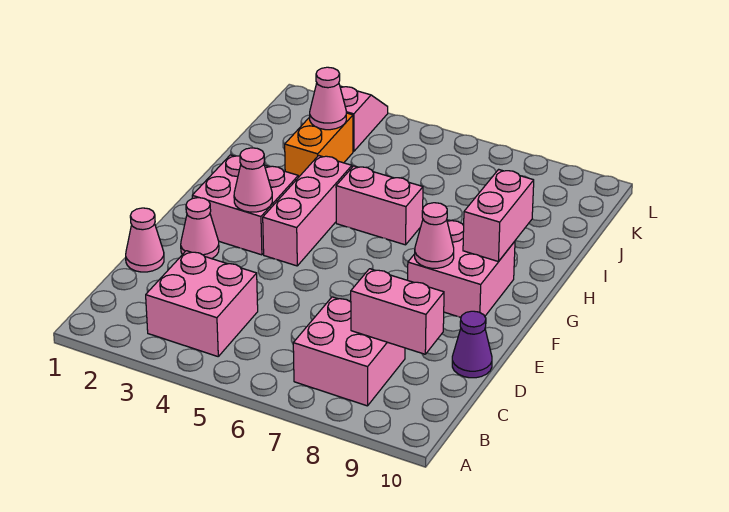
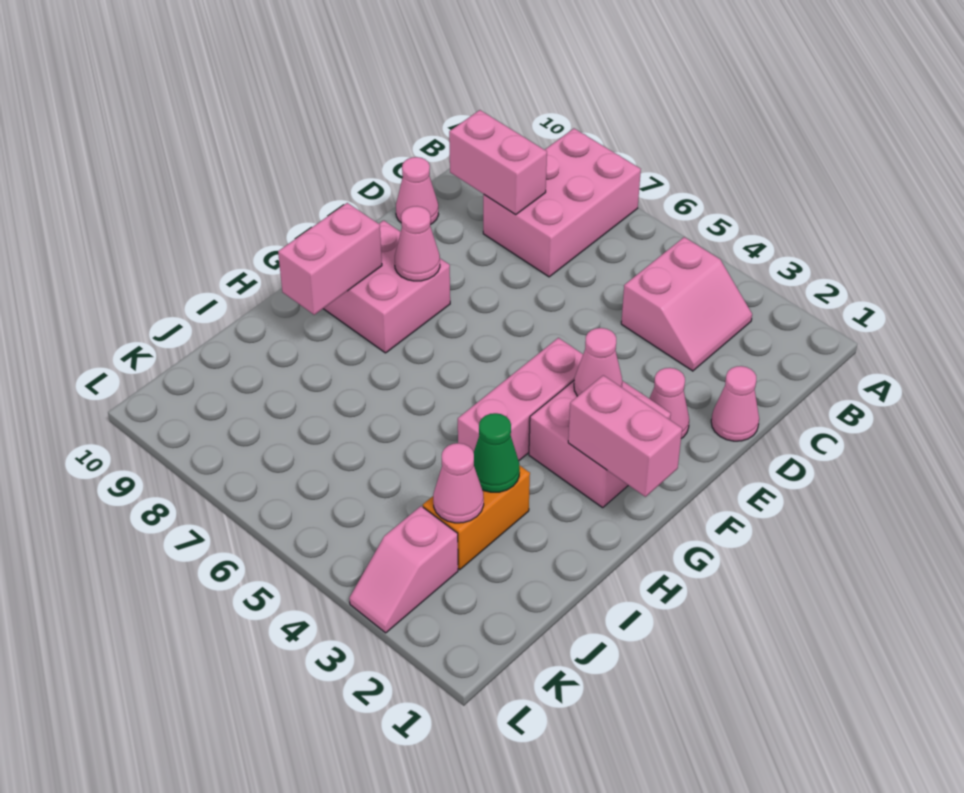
pink brick B3:C4 level 1 -> pink slope B3:C4 level 1 top 4
pink brick B7:C8 level 1 -> pink brick A7:C8 level 1
purple cone D10 level 1 -> pink cone D10 level 1
pink brick H5:H6 level 1 -> pink brick G1:G2 level 2
none -> green cone I3 level 2

